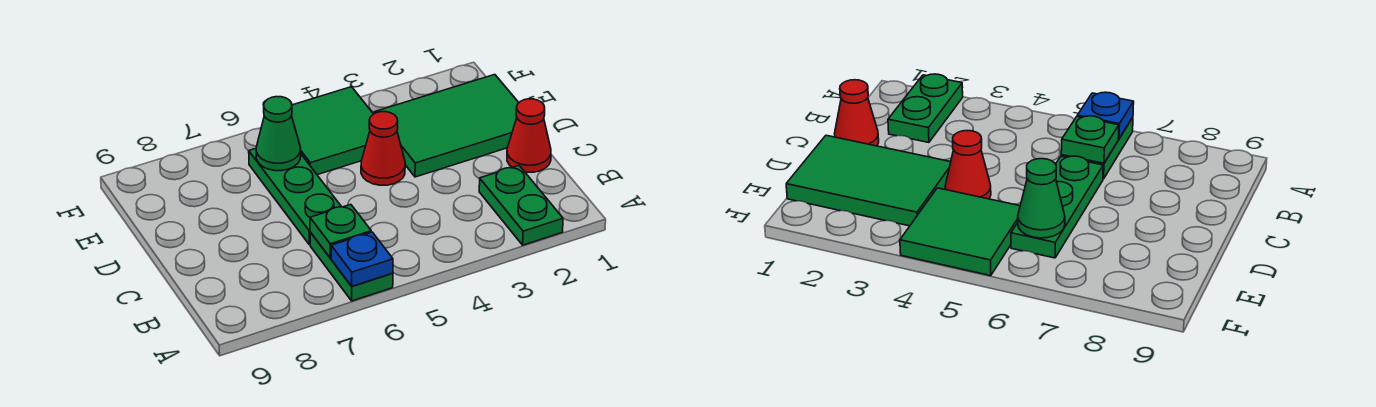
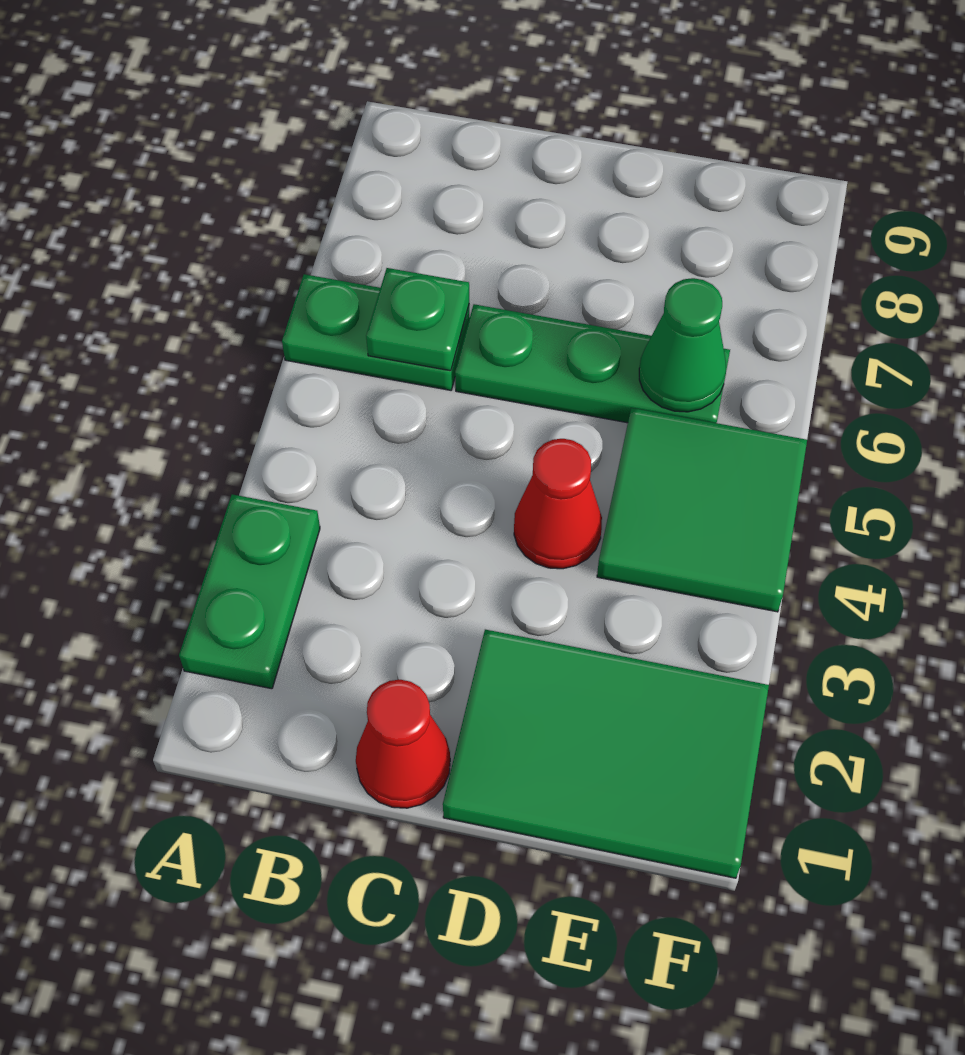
green plate A2:B2 level 1 -> green plate A2:A3 level 1
blue plate A6 level 2 -> none
green tile D1:E3 level 1 -> green tile D1:F2 level 1

